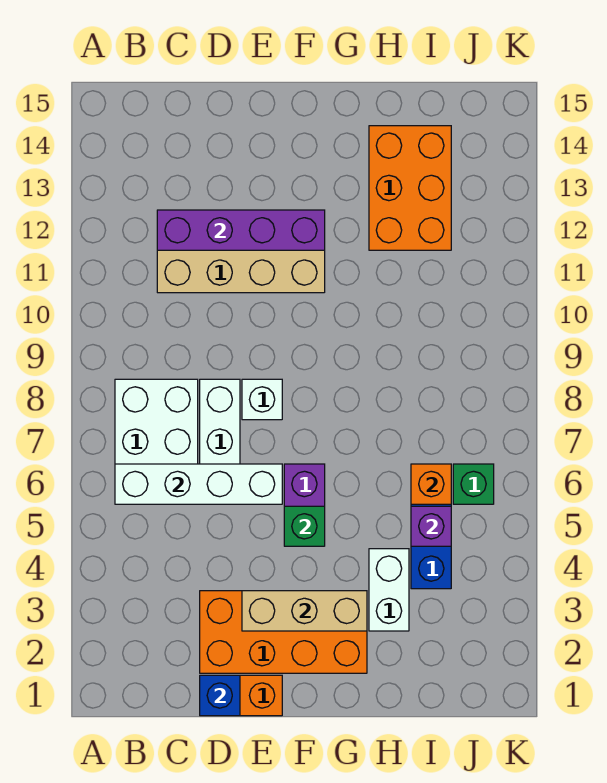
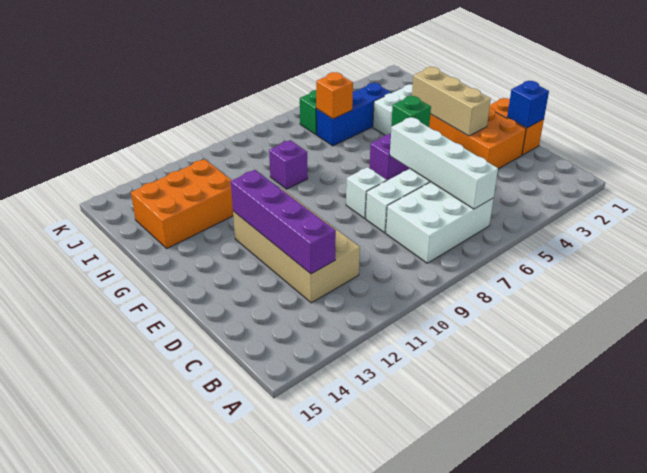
purple brick I5 level 2 -> purple brick H9 level 1

